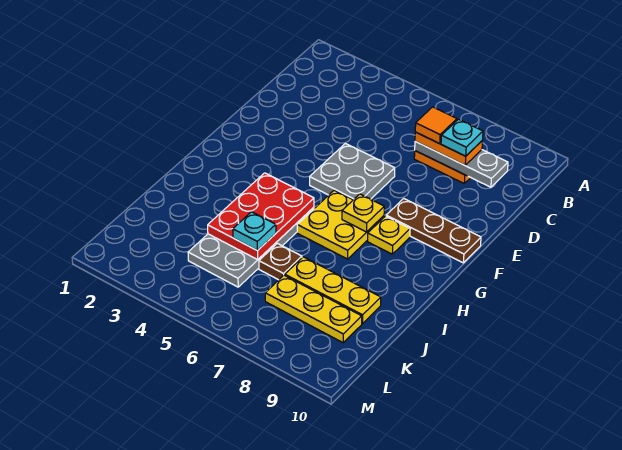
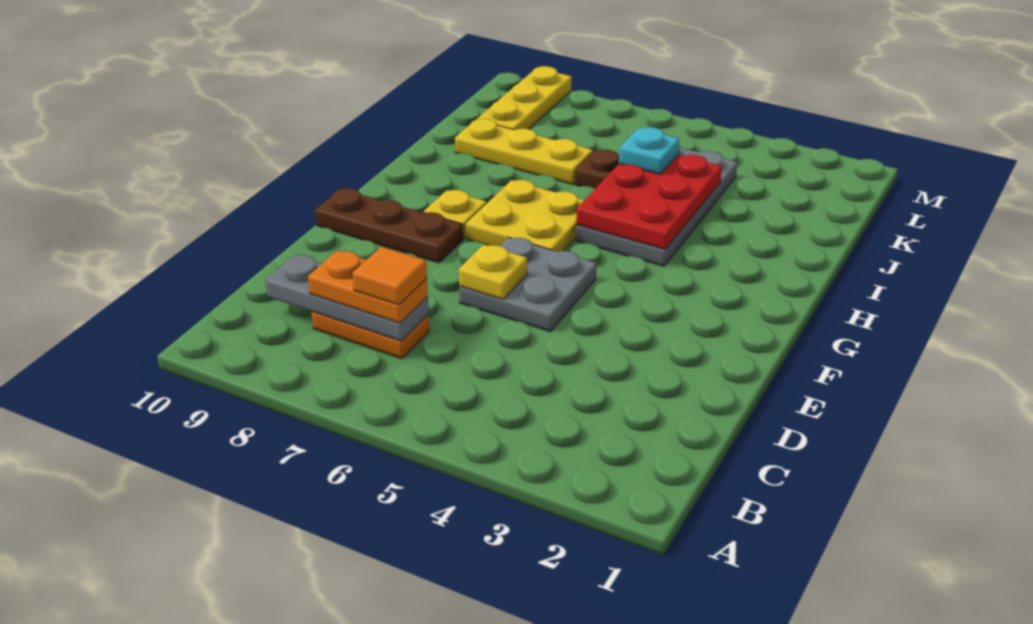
cyan plate C8 level 4 -> none
yellow plate G7 level 2 -> yellow plate E6 level 2
yellow plate K7:K9 level 1 -> yellow plate K9:M9 level 1

